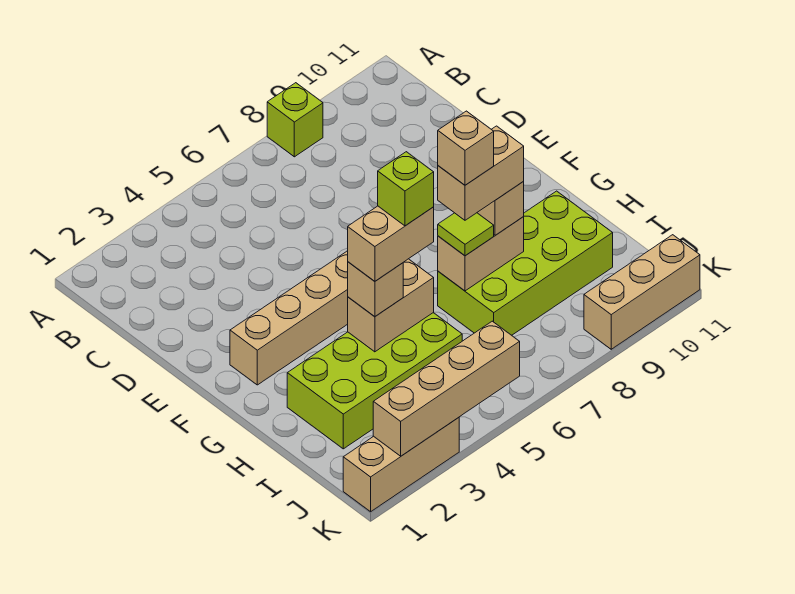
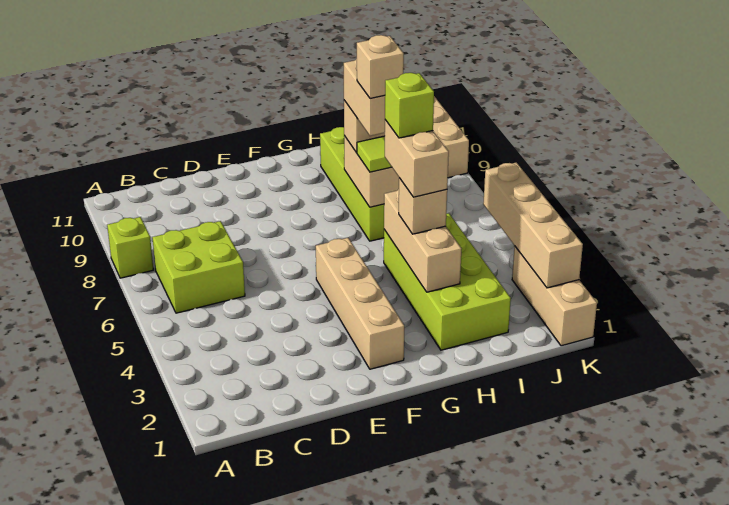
none -> lime brick B6:C7 level 1
tan brick H4:H5 level 2 -> tan brick H3:H5 level 2

